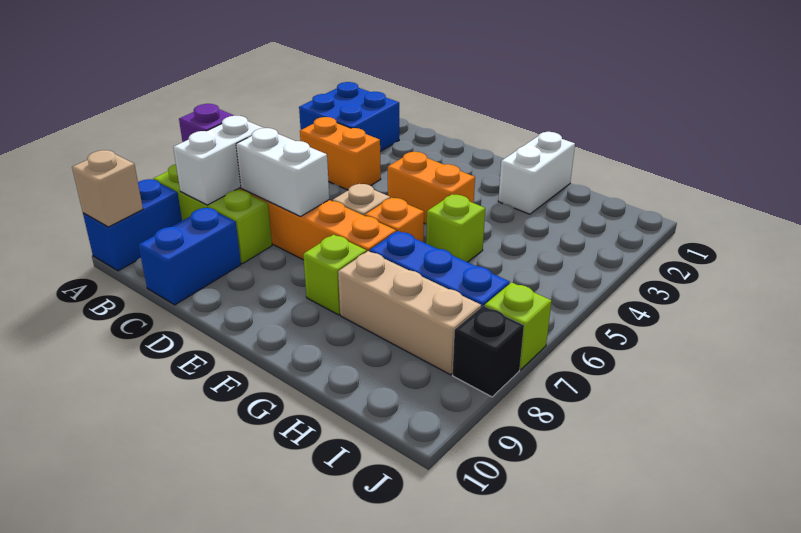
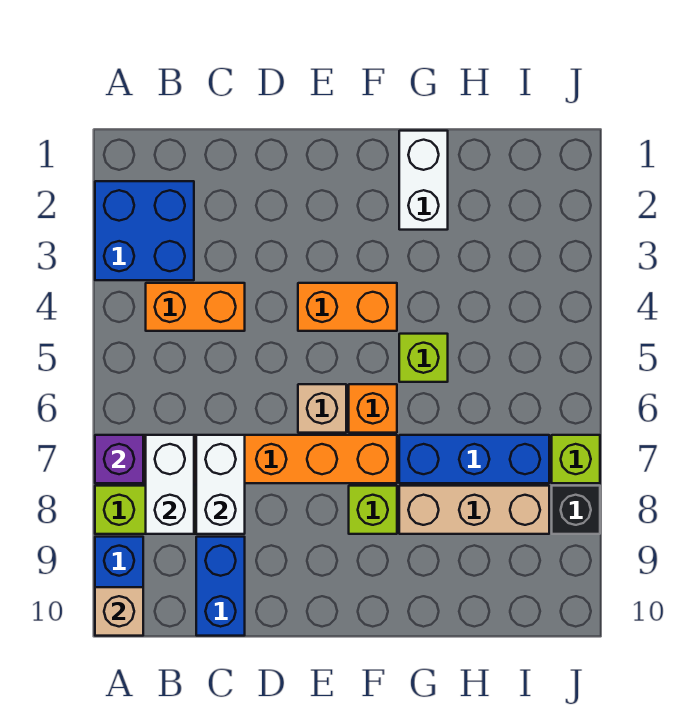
white brick C7:D7 level 2 -> white brick C7:C8 level 2

